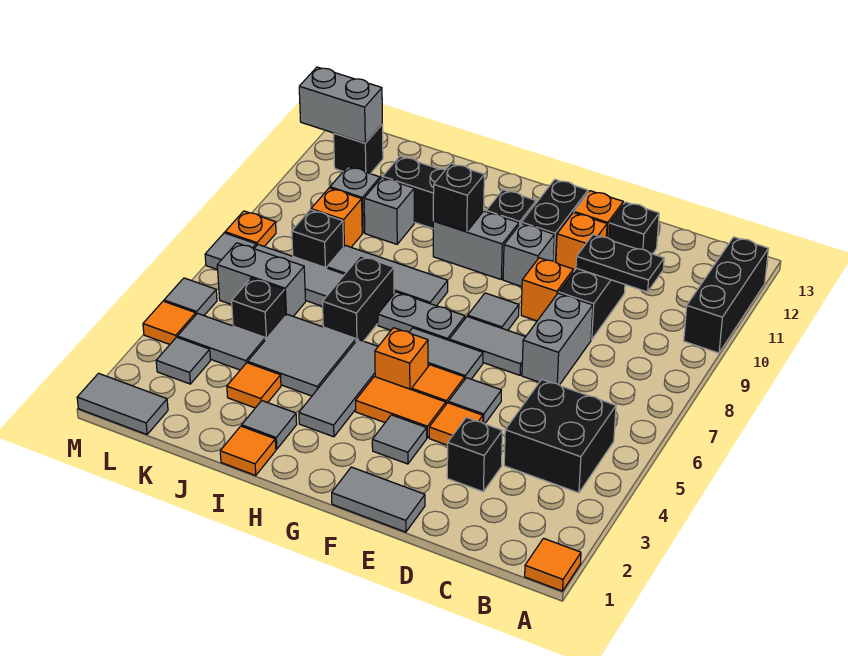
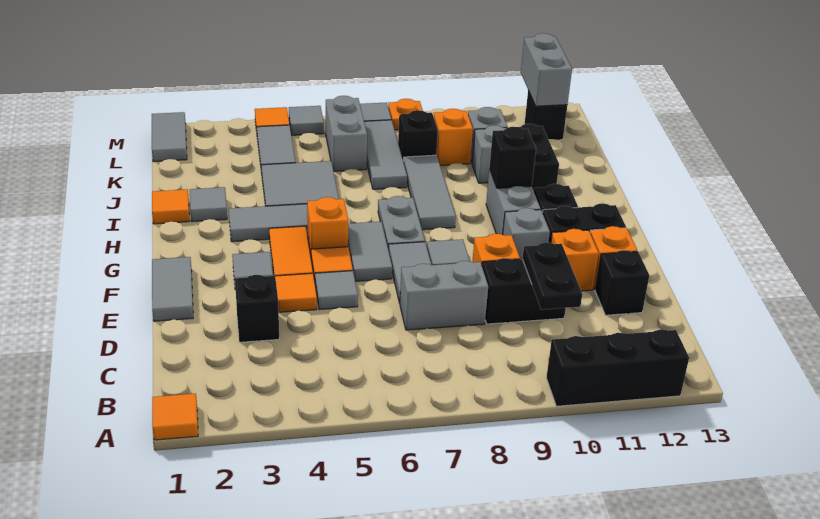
black brick B4:C5 level 1 -> none
black brick I6:I7 level 1 -> none
orange tile J3 level 1 -> none
black brick K5 level 1 -> none
grey tile L3 level 1 -> none

